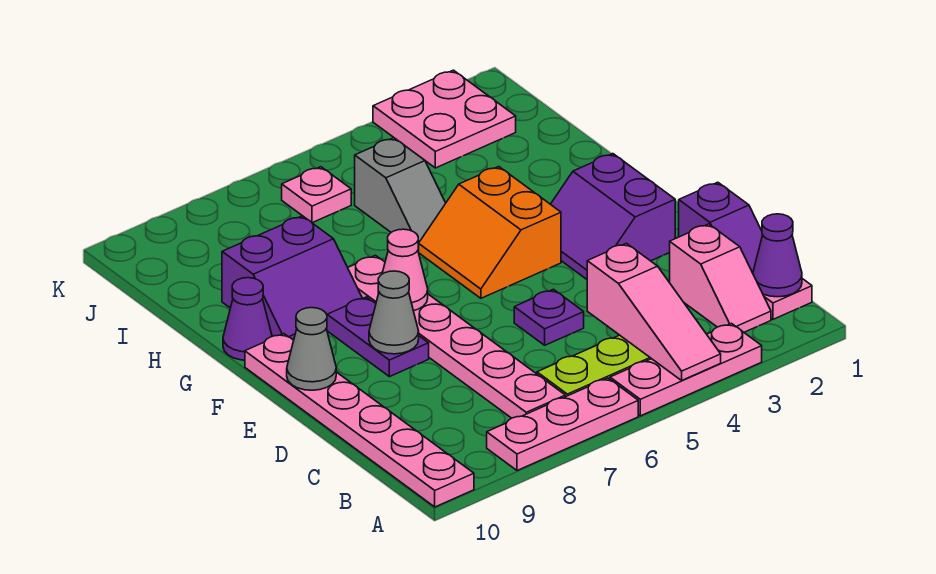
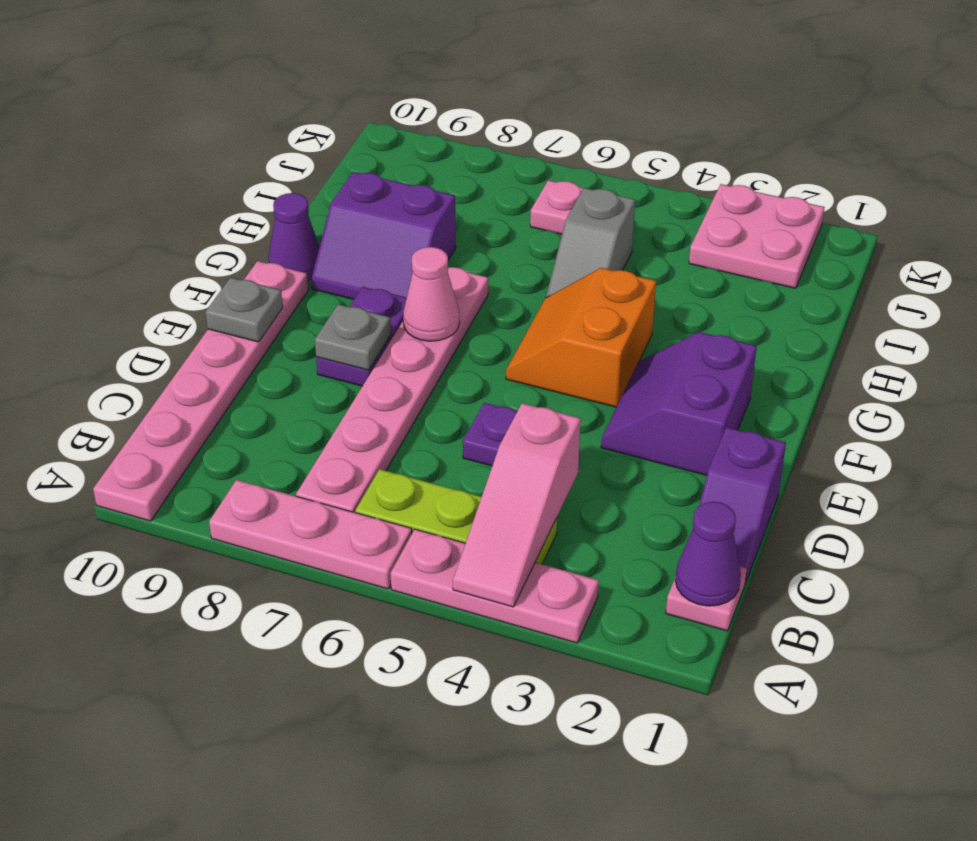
pink slope B2:C2 level 1 top C -> none
grey cone E8 level 2 -> grey plate E8 level 2
grey cone E10 level 2 -> grey plate E10 level 2

